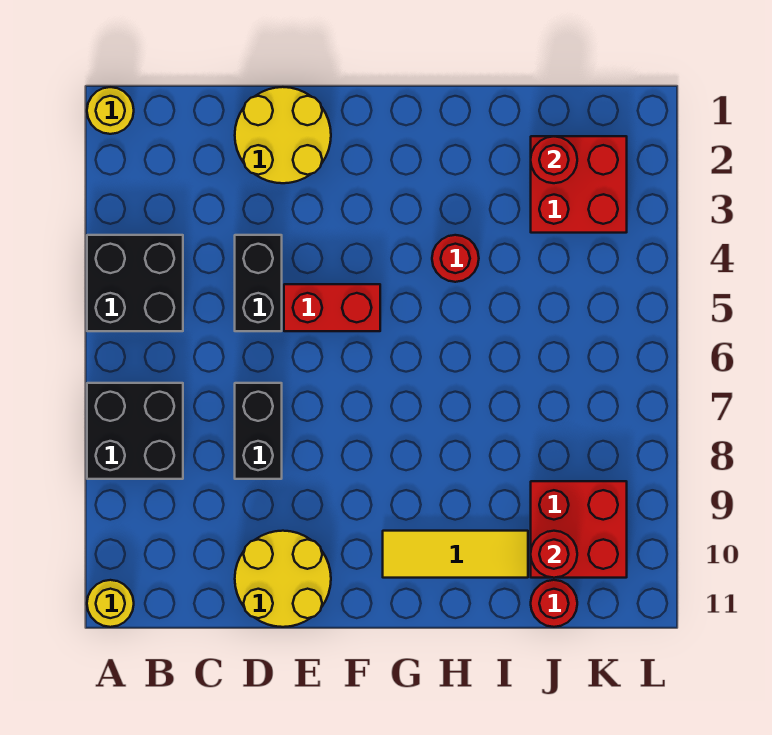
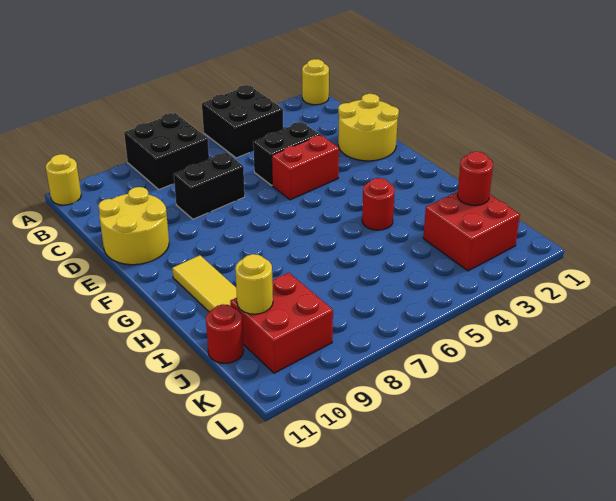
red brick E5:F5 level 1 -> red brick E4:E5 level 1
red round brick J10 level 2 -> yellow round brick J10 level 2

